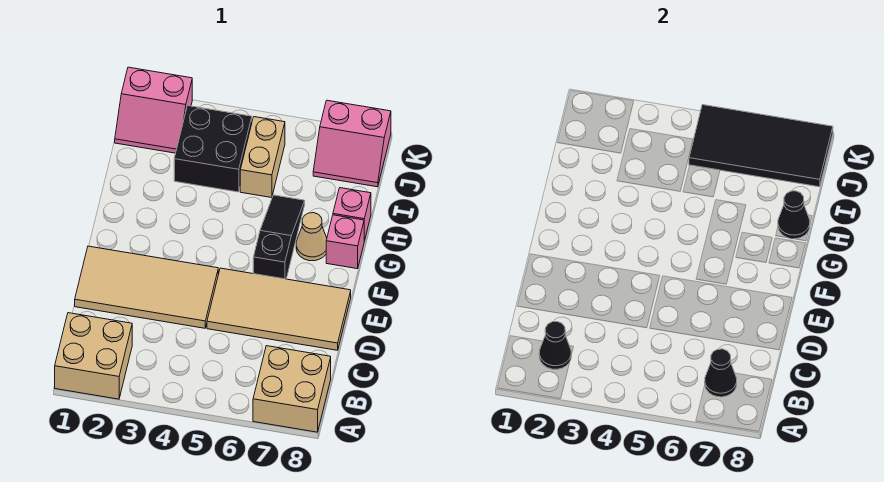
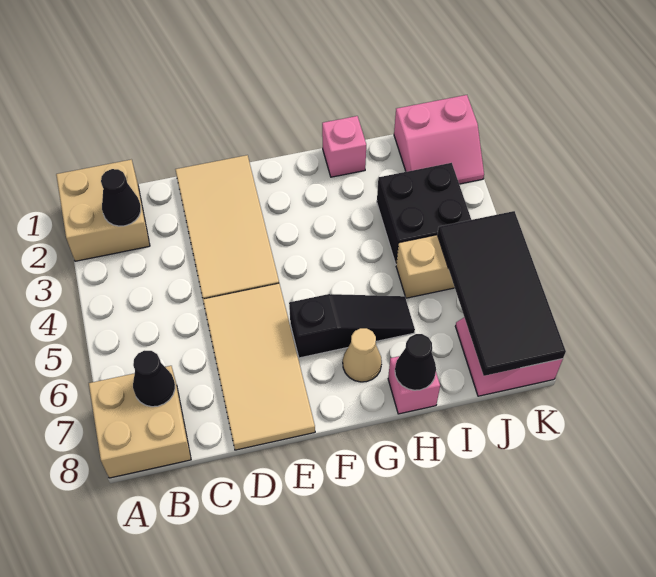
pink brick G8 level 1 -> pink brick H1 level 1
pink slope J1:K2 level 1 top K -> pink slope J1:K2 level 1 top 1

